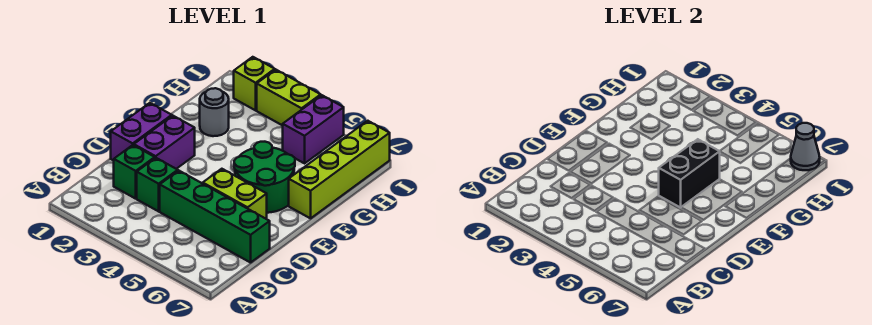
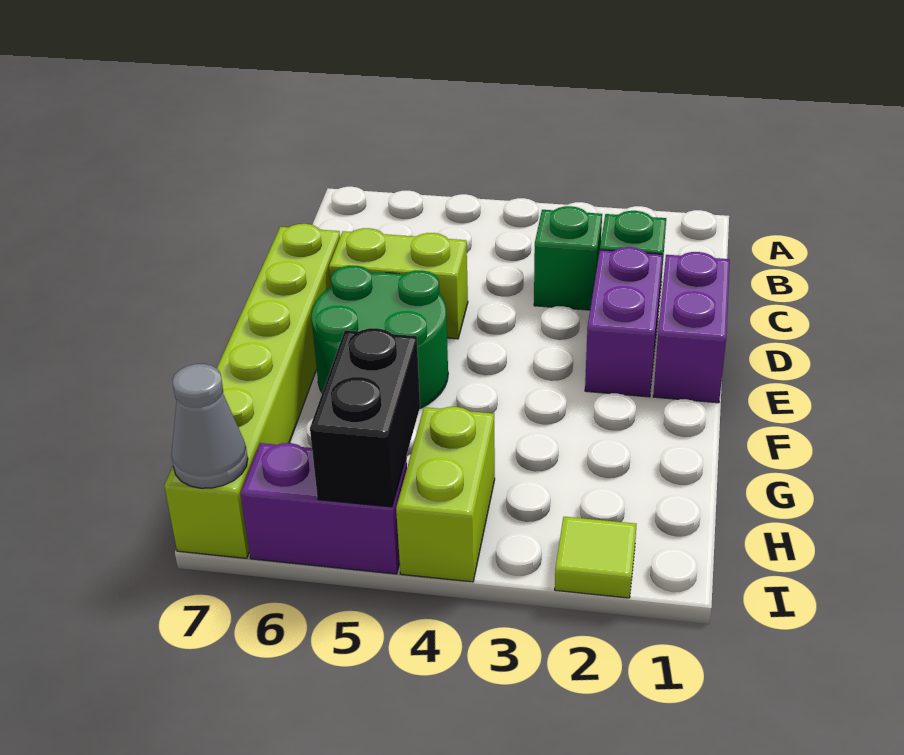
green brick C4:C7 level 1 -> none
black brick E5:F5 level 2 -> black brick H5:I5 level 2
lime brick F7:I7 level 1 -> lime brick D7:I7 level 1
grey round brick G2 level 1 -> none
purple brick H5:I5 level 1 -> purple brick I5:I6 level 1
lime brick I2 level 1 -> lime tile I2 level 1
lime brick I3:I4 level 1 -> lime brick H4:I4 level 1

